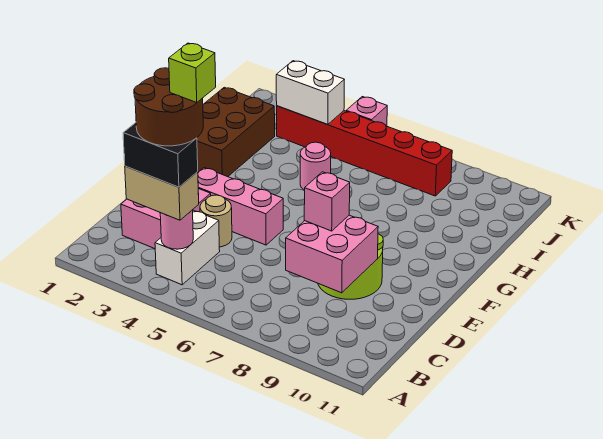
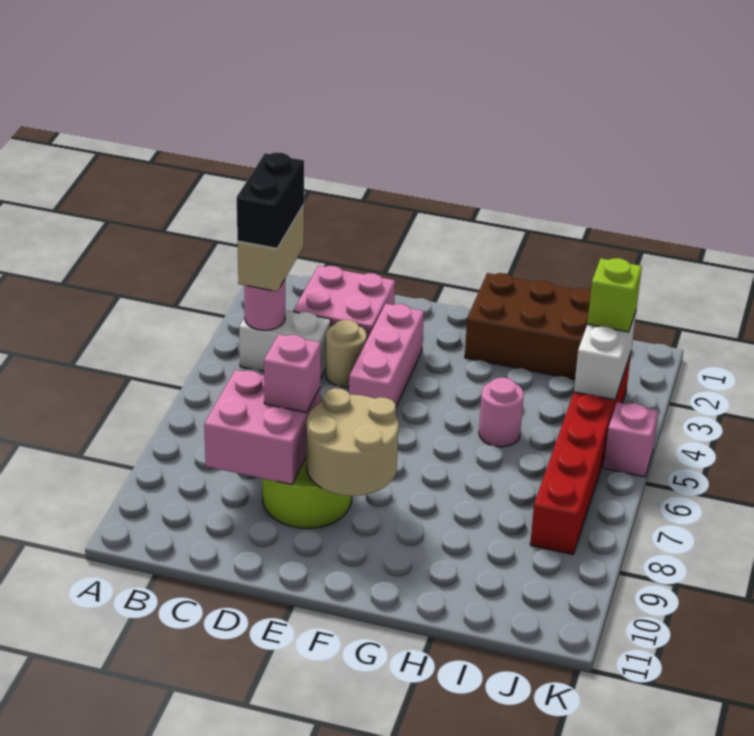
brown round brick B3:C4 level 5 -> none
lime brick C4 level 6 -> lime brick J3 level 3
none -> tan round brick E8:F9 level 2

